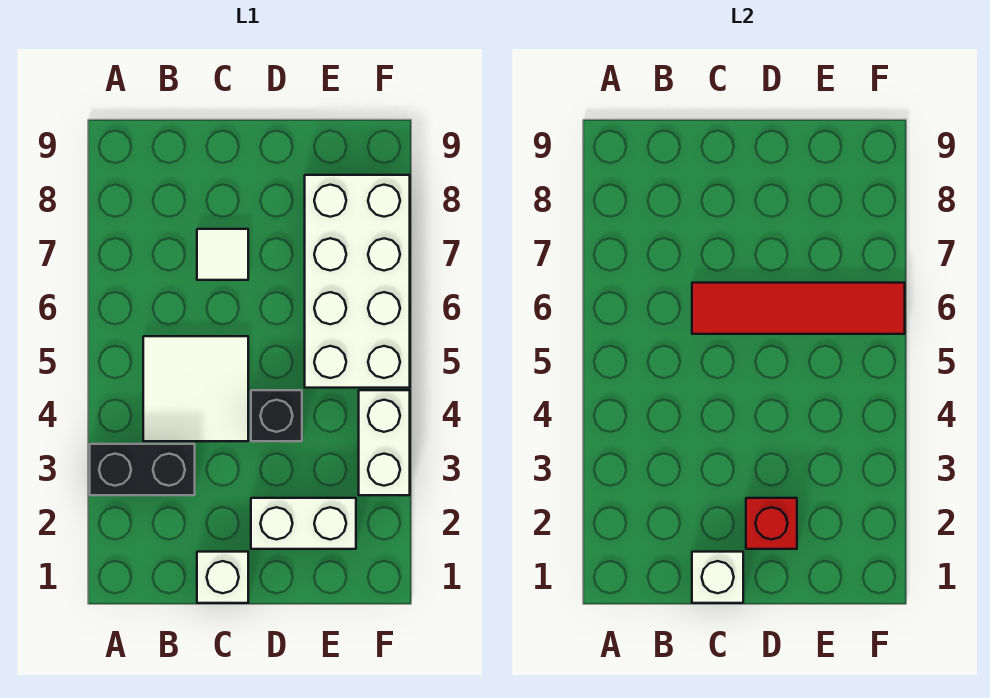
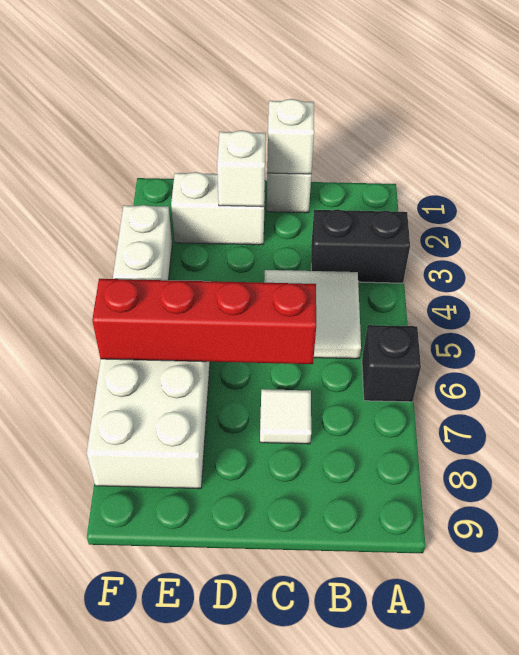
red tile C6:F6 level 2 -> red brick C6:F6 level 2
red brick D2 level 2 -> white brick D2 level 2
black brick D4 level 1 -> black brick A6 level 1

